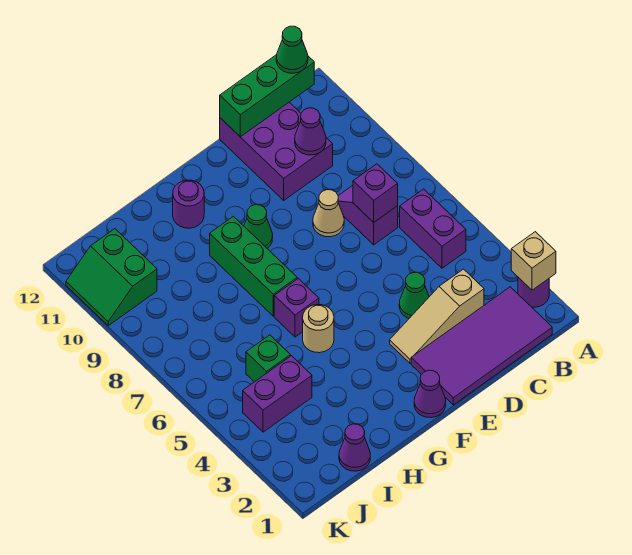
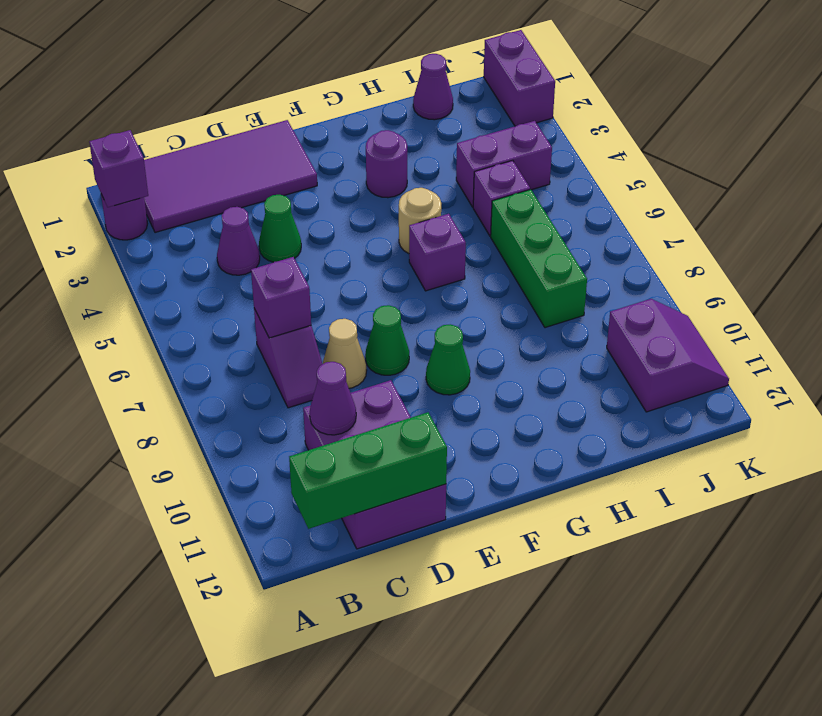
tan brick A2 level 2 -> purple brick A2 level 2
purple brick B5:B6 level 1 -> purple brick K1:K2 level 1
green cone B12 level 3 -> green cone E8 level 1
tan slope C3:E3 level 1 top C -> none
purple cone F1 level 1 -> purple cone C4 level 1
green brick G7:G9 level 1 -> green brick I6:I8 level 1
purple round brick G11 level 1 -> purple round brick G3 level 1
green brick I5 level 1 -> purple brick I5 level 1
green slope J10:K11 level 1 top J -> purple slope J10:K11 level 1 top J

